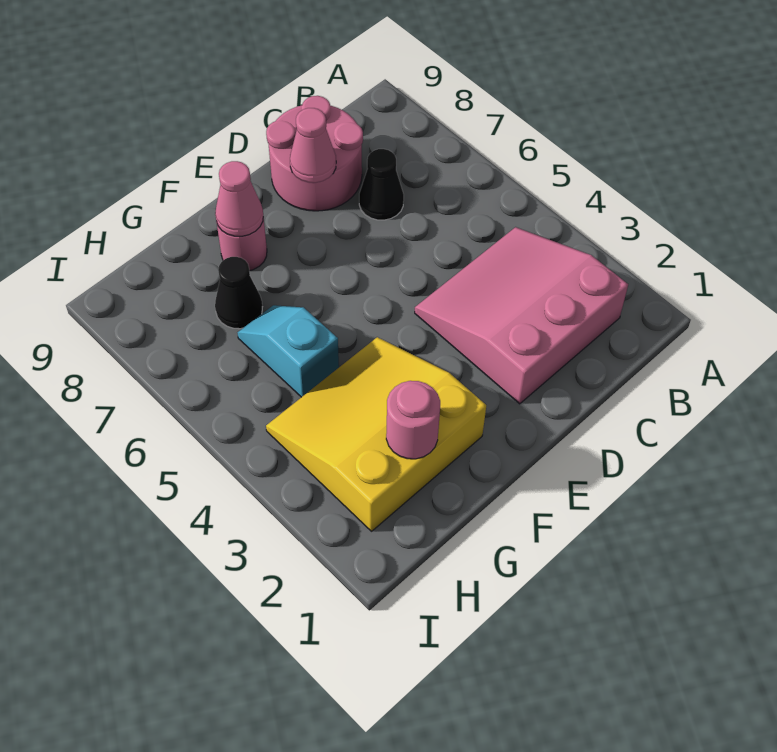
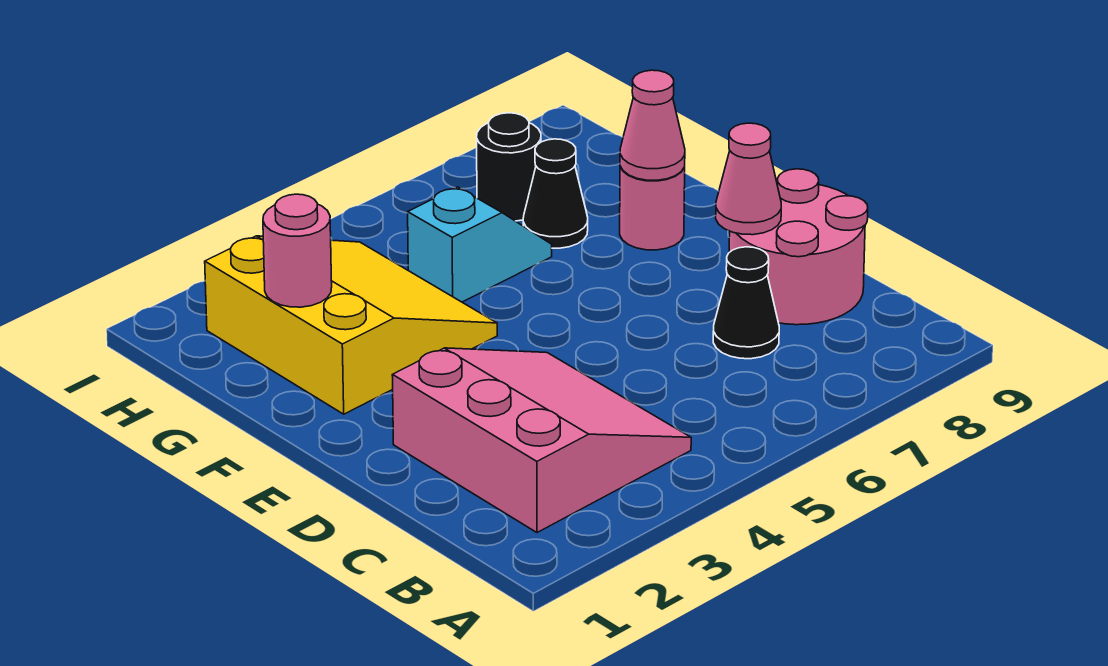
none -> black round brick H7 level 1

